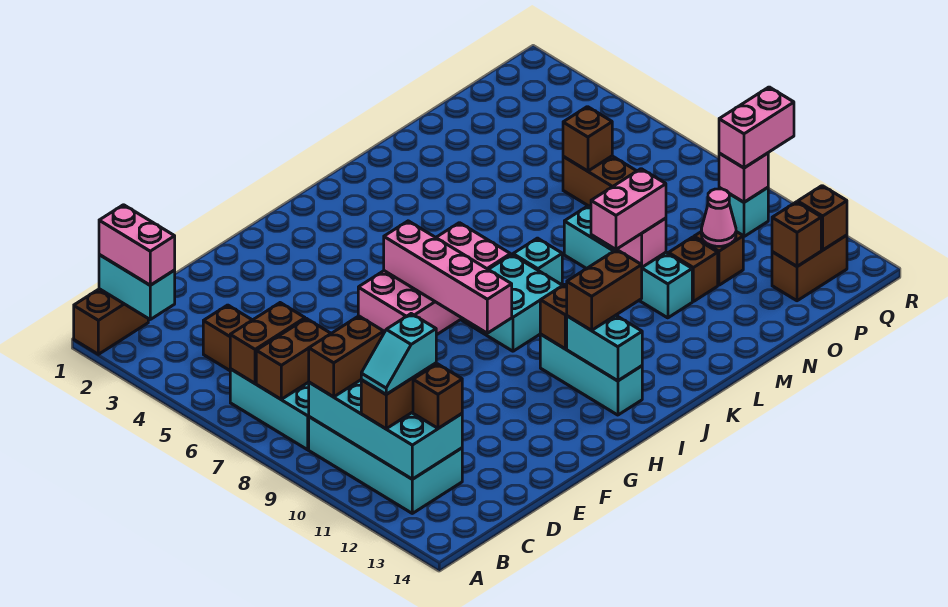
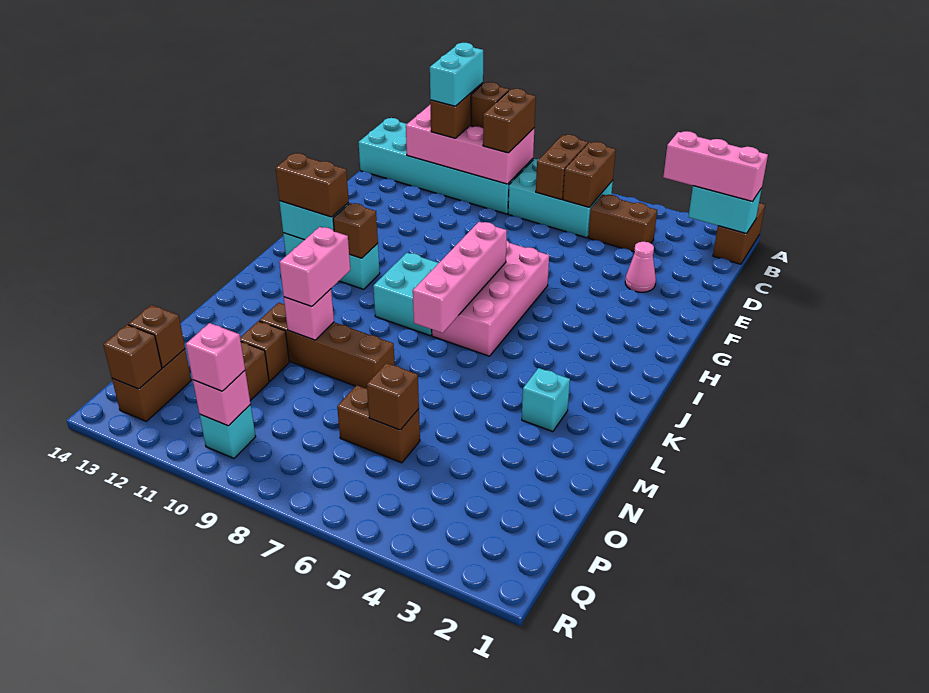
pink brick B1:B2 level 3 -> pink brick B1:B3 level 3
cyan brick B9:C12 level 1 -> cyan brick B9:C14 level 1
cyan brick B9:C12 level 2 -> pink brick B9:C12 level 2
cyan slope B11:C11 level 4 top C -> cyan brick B11:C11 level 4
brown brick C12 level 3 -> brown brick B10 level 3
pink brick H6:H9 level 2 -> pink brick H7:K7 level 2
brown brick I12:J12 level 3 -> brown brick I12:I13 level 3
cyan brick K8 level 1 -> cyan brick L3 level 1
cyan brick M8:M11 level 1 -> brown brick M8:M11 level 1
pink cone O11 level 2 -> pink cone E3 level 1
pink brick Q10:R10 level 3 -> pink brick Q10 level 3

